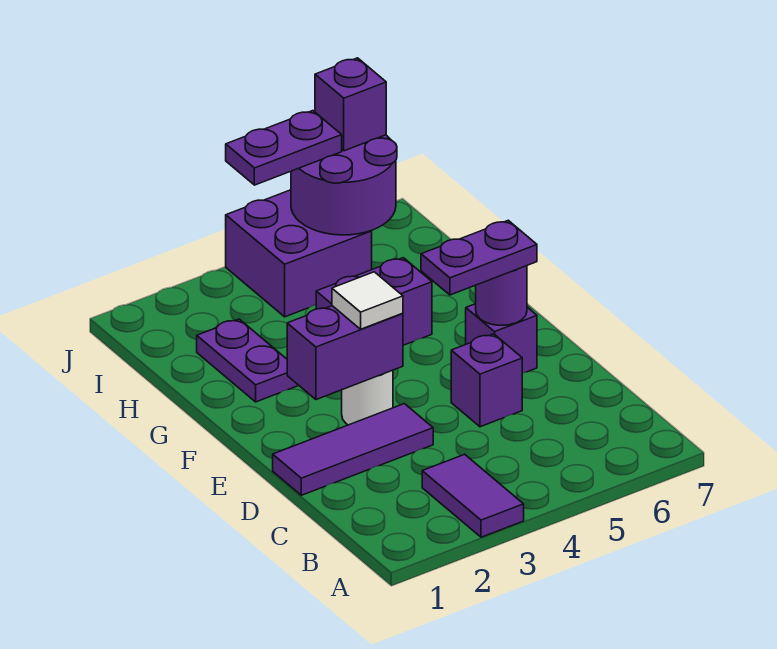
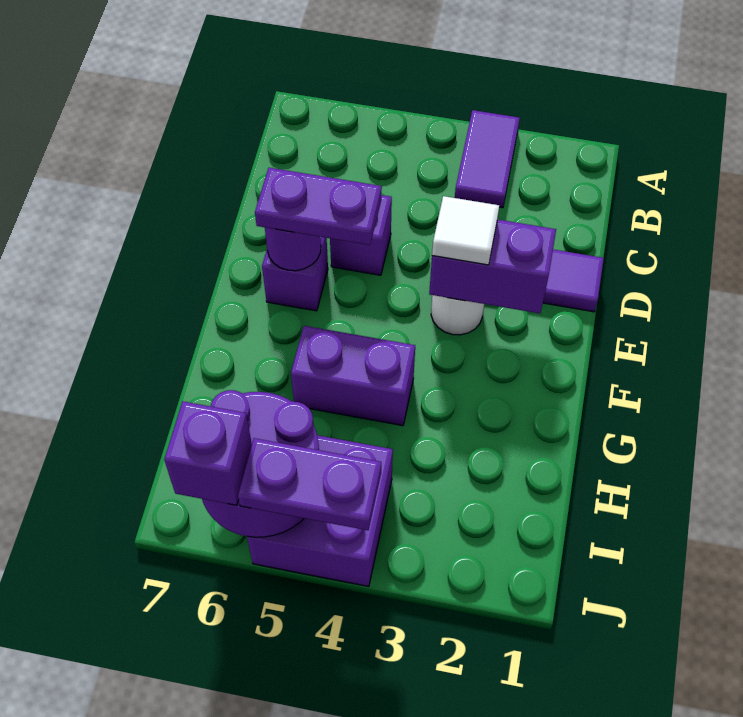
purple plate G2:H2 level 1 -> none

